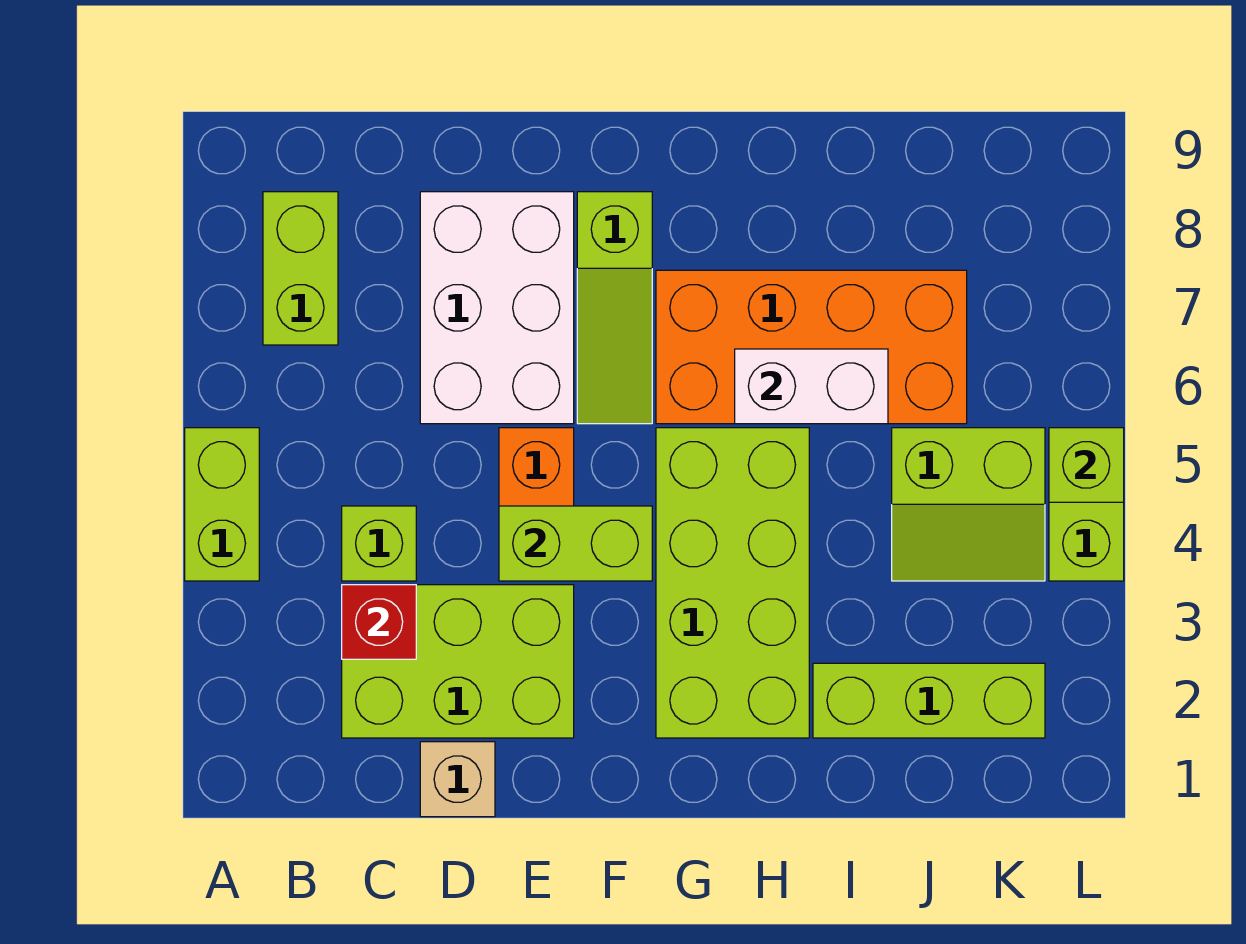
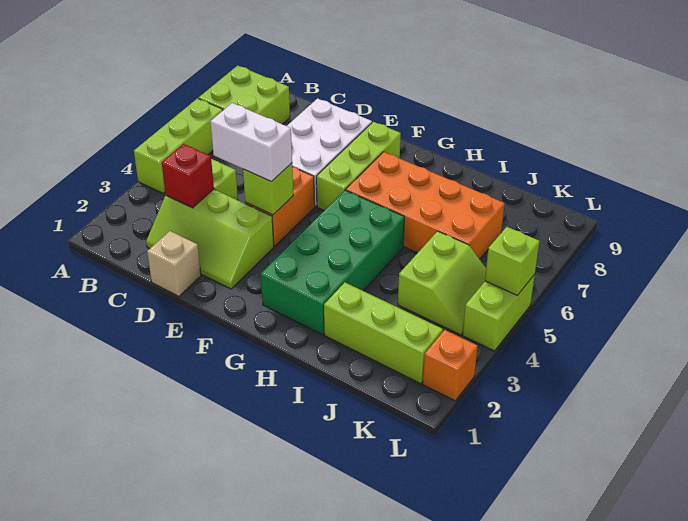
lime brick A4:A5 level 1 -> lime brick A4:A6 level 1
lime brick B7:B8 level 1 -> lime brick A7:B8 level 1
lime brick C2:E3 level 1 -> lime slope C2:E3 level 1 top 3
lime brick E4:F4 level 2 -> lime brick E4 level 2
lime slope F6:F8 level 1 top 8 -> lime brick F6:F8 level 1
lime brick G2:H5 level 1 -> green brick G2:H5 level 1
white brick H6:I6 level 2 -> white brick D4:E4 level 3
lime slope J4:K5 level 1 top 5 -> lime slope J4:K5 level 1 top J
none -> orange brick L2 level 1

